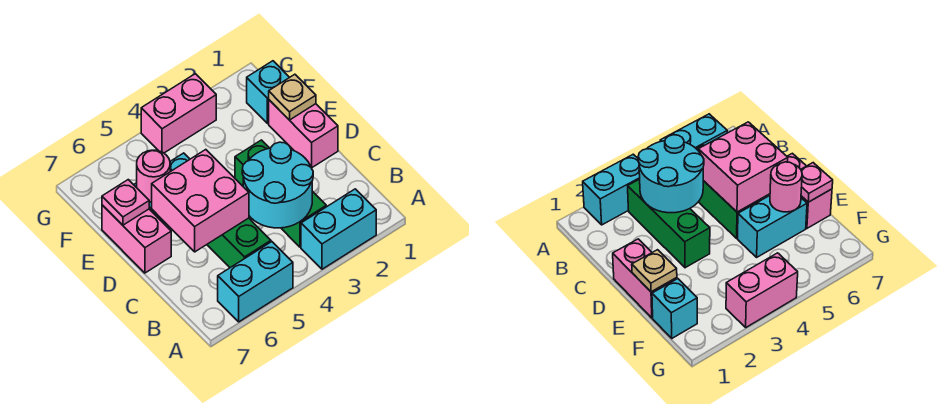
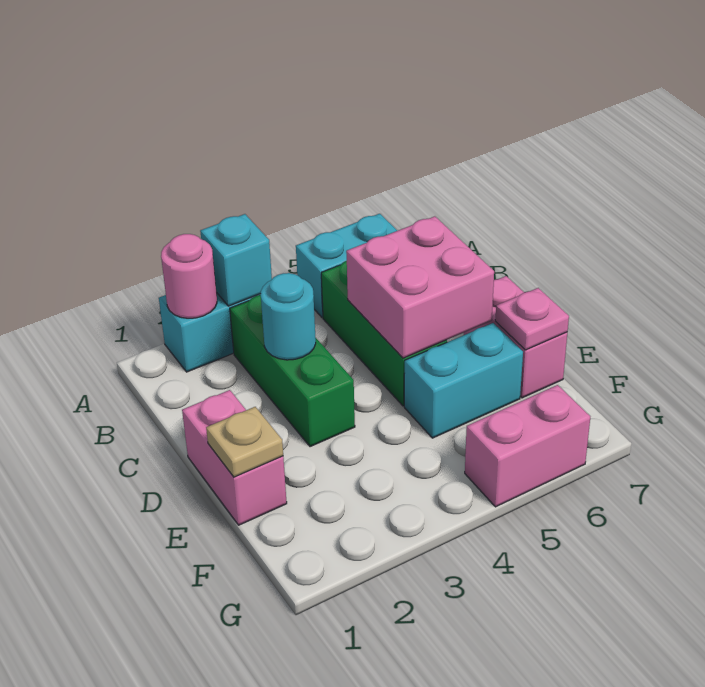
cyan round brick B3:C4 level 2 -> cyan round brick C3 level 2
pink round brick E6 level 2 -> pink round brick A2 level 2
cyan brick F1 level 1 -> cyan brick A3 level 2
pink brick G3:G4 level 1 -> pink brick G5:G6 level 1

